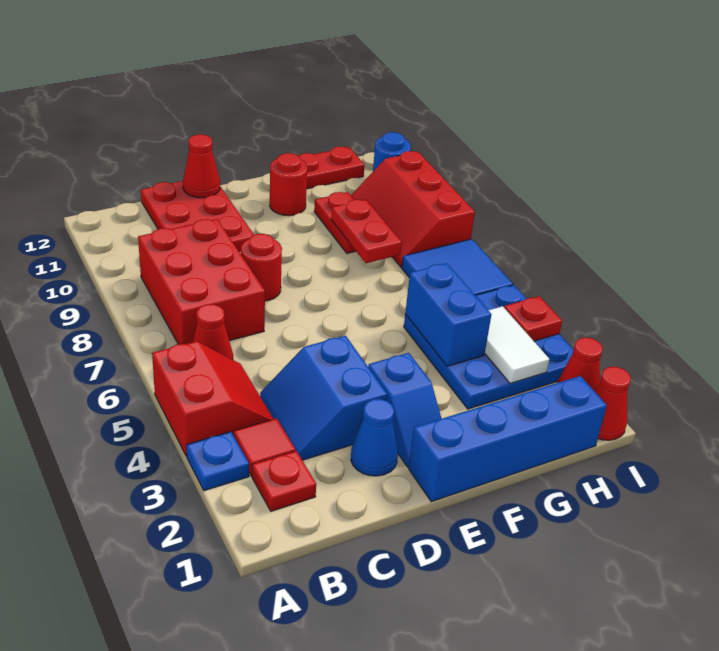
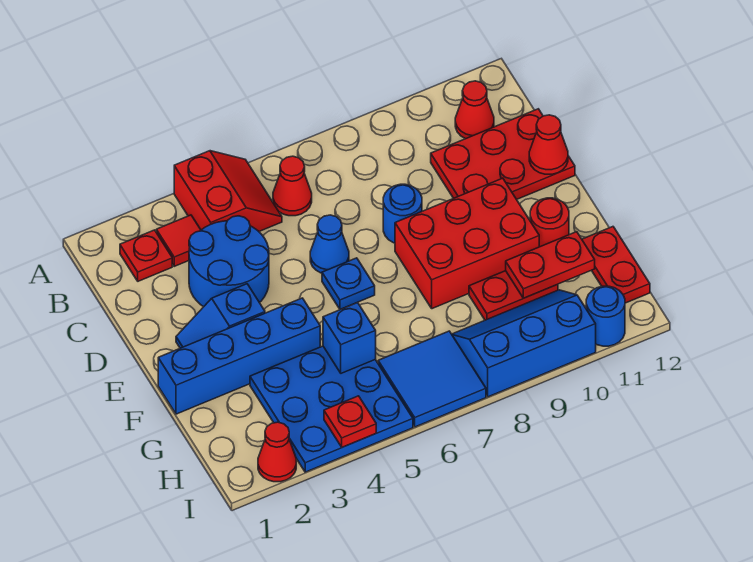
blue plate A3 level 1 -> blue plate E6 level 1
red slope A4:B5 level 1 top A -> red slope A4:B5 level 1 top 4
red brick B7:C9 level 1 -> red brick E8:F10 level 1
blue slope C3:D4 level 1 top D -> blue round brick C3:D4 level 1
blue cone D2 level 1 -> blue cone D6 level 1
red round brick D8 level 1 -> blue round brick D8 level 1
blue brick E1:H1 level 1 -> blue brick F1:F4 level 1
blue brick G4:G5 level 2 -> blue brick G5 level 2
red plate G8:G9 level 2 -> red plate G10:G11 level 2
white tile H3:H4 level 2 -> none
red slope H8:I10 level 1 top I -> blue slope H8:I10 level 1 top I
red cone I1 level 1 -> red cone B11 level 1

